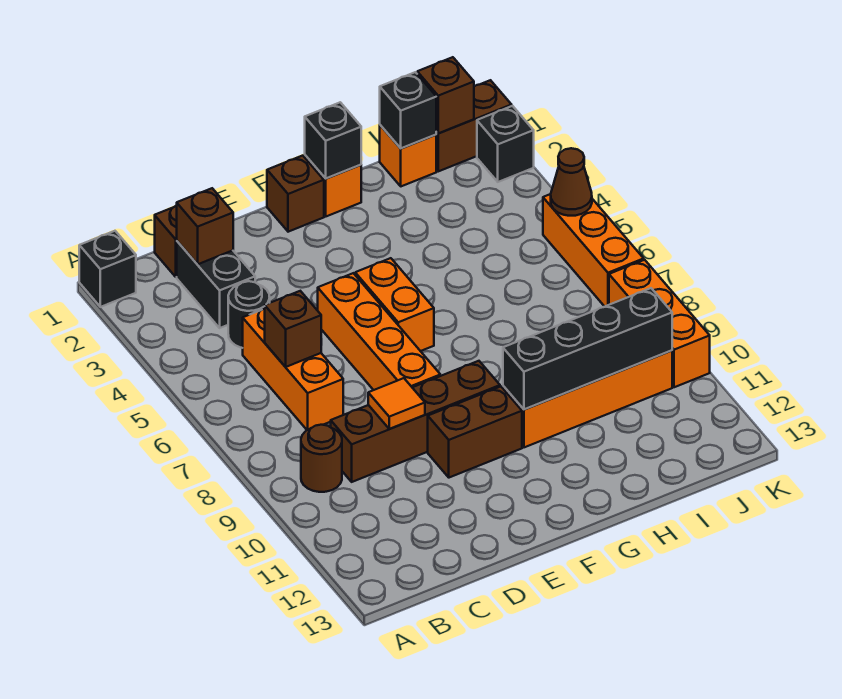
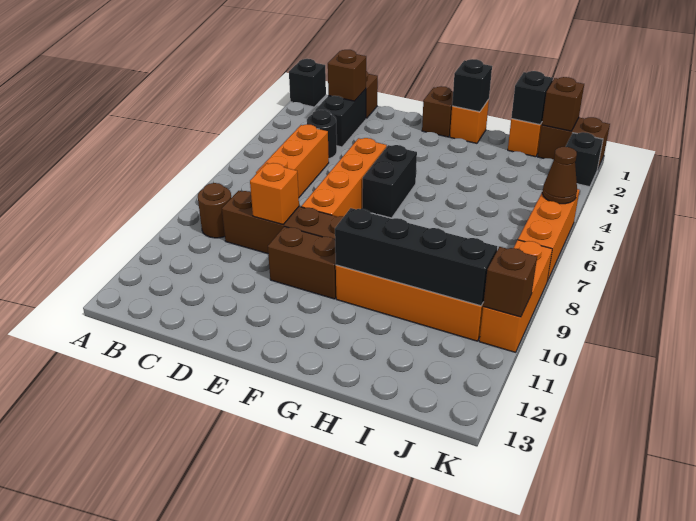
brown brick C6 level 2 -> brown brick K10 level 2
orange tile D9 level 2 -> orange brick D9 level 2
orange brick F5:F6 level 1 -> black brick F5:F6 level 1

